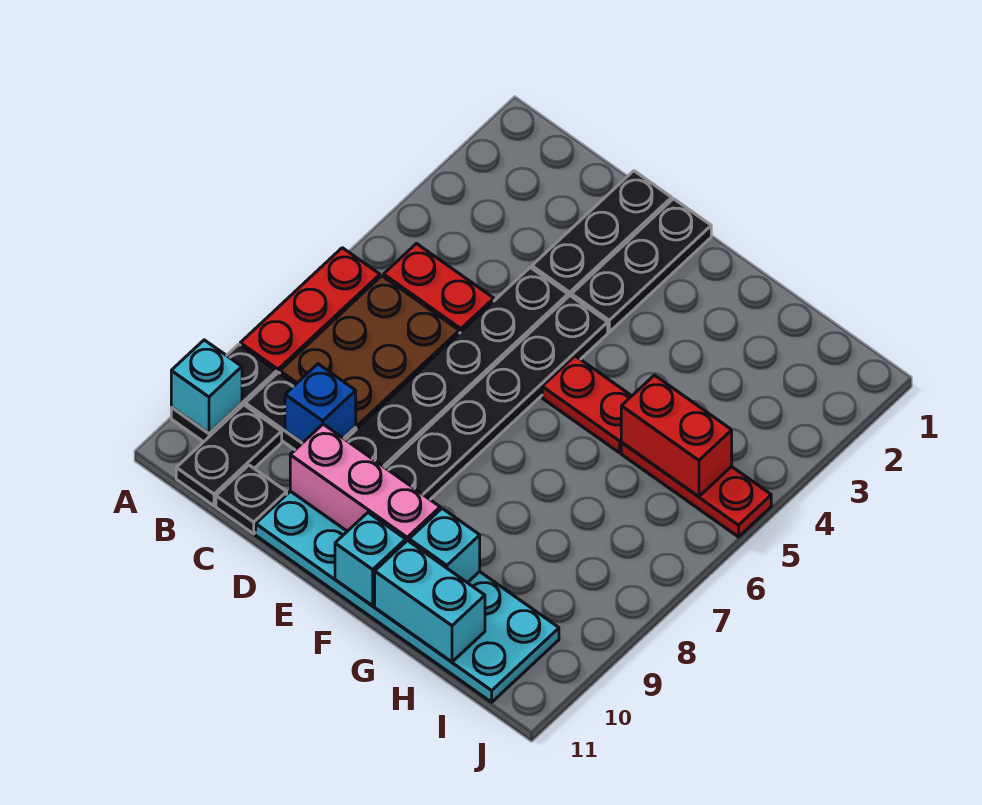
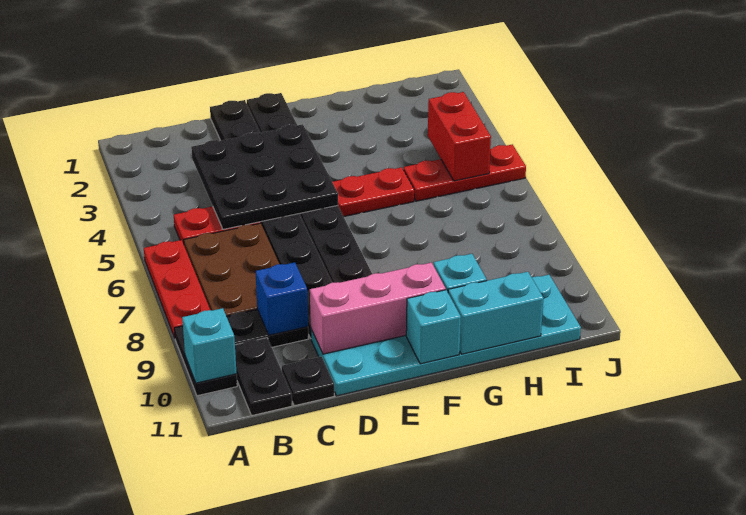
none -> black plate C3:E5 level 2
red brick H5:I5 level 2 -> red brick I4:I5 level 2

